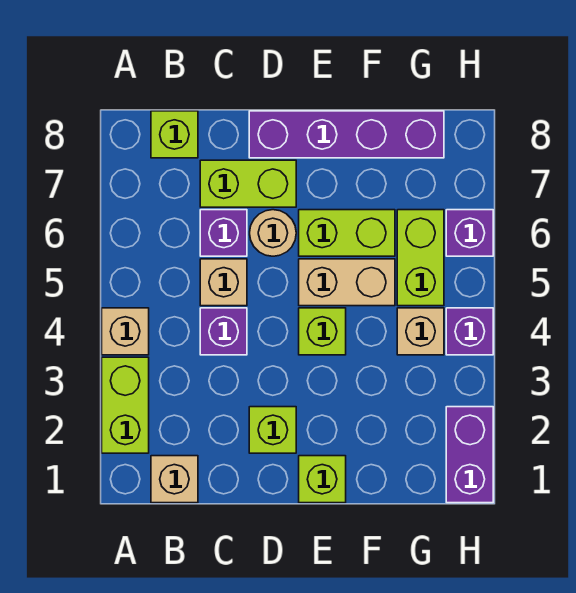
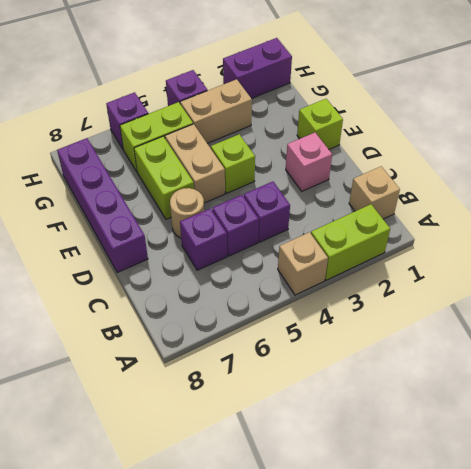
lime brick B8 level 1 -> none
tan brick C5 level 1 -> purple brick C5 level 1
lime brick C7:D7 level 1 -> none
lime brick D2 level 1 -> pink brick D2 level 1
tan brick G4 level 1 -> tan brick G3:G4 level 1

